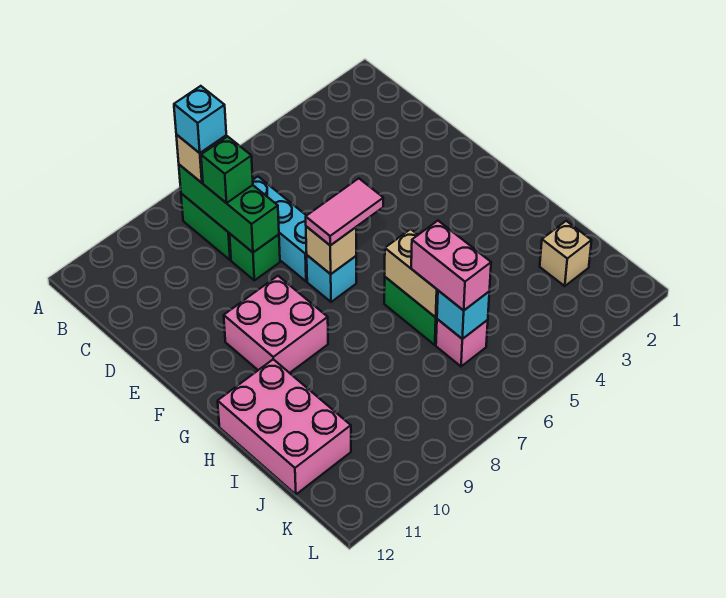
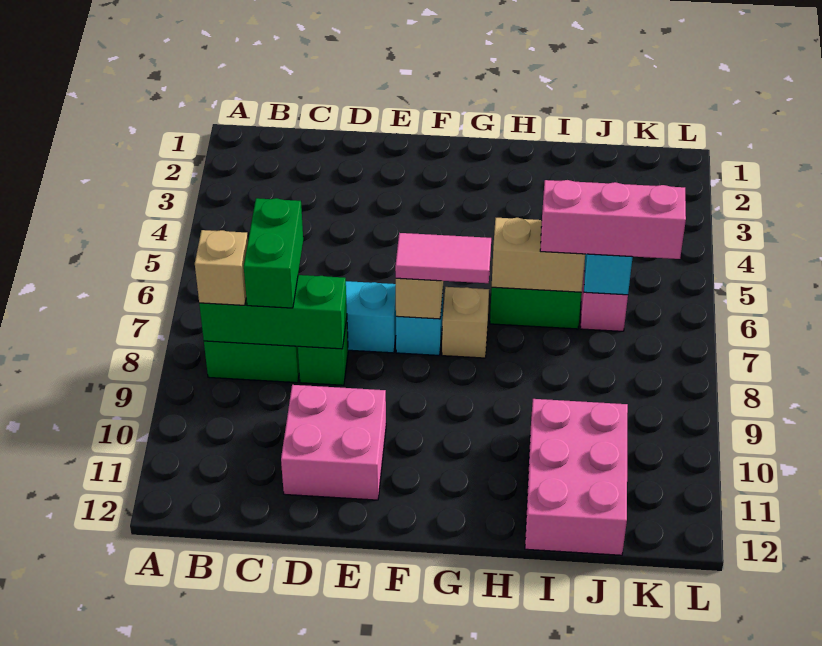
cyan brick B8 level 4 -> none
green brick C8 level 3 -> green brick C7:C8 level 3
pink tile F6:F7 level 3 -> pink tile F7:G7 level 3
pink brick F9:G10 level 1 -> pink brick D10:E11 level 1
pink brick H11:J12 level 1 -> pink brick I10:J12 level 1
pink brick I6:J6 level 3 -> pink brick I6:K6 level 3
tan brick J2 level 1 -> tan brick G7 level 1

